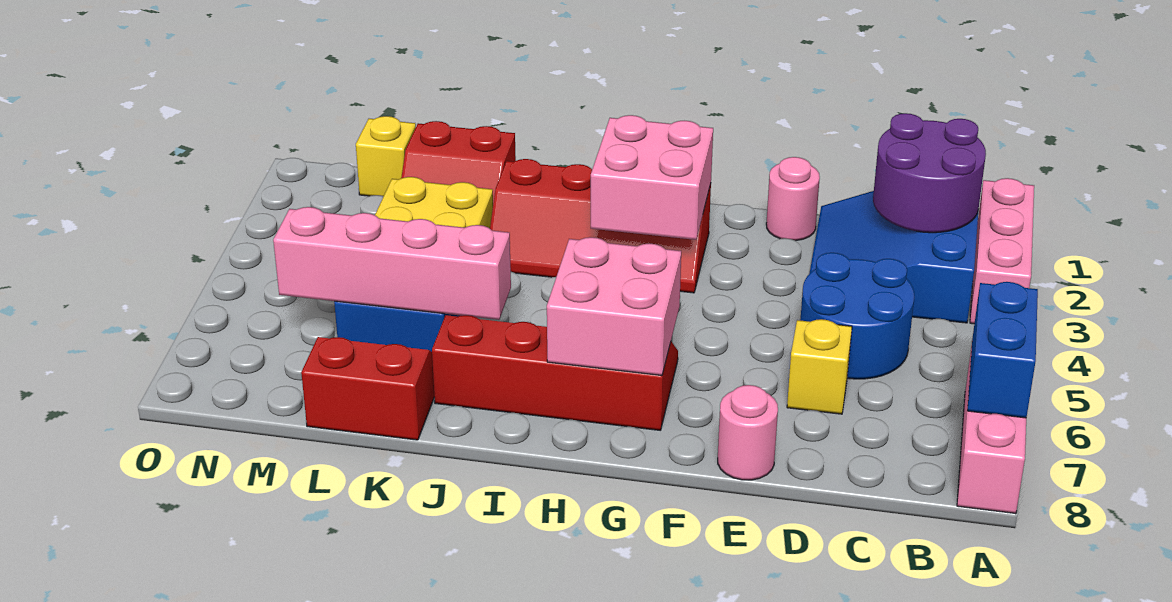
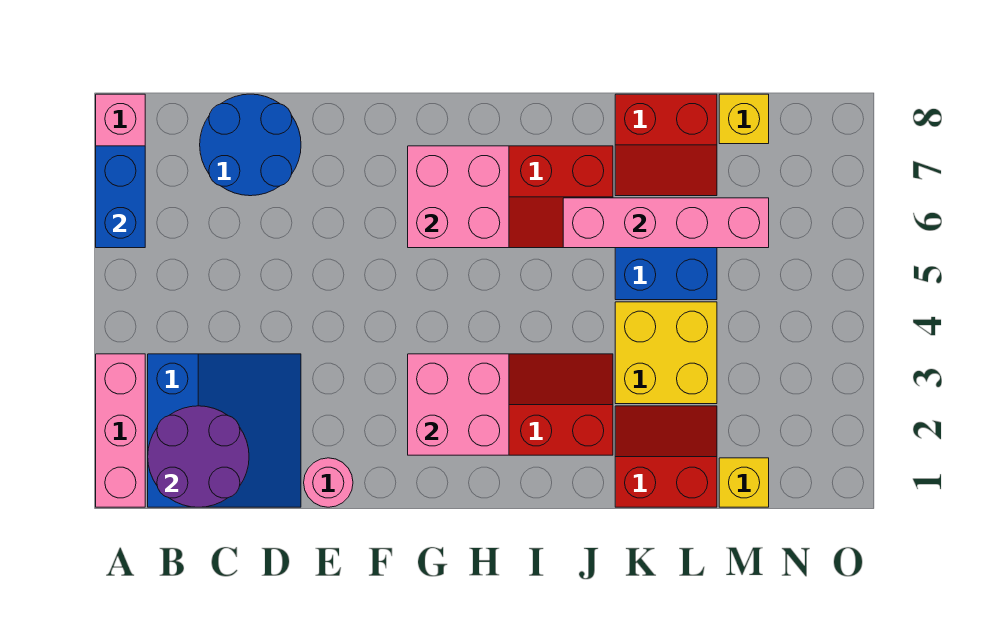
blue round brick C4:D5 level 1 -> blue round brick C7:D8 level 1
yellow brick D6 level 1 -> yellow brick M8 level 1
pink round brick E8 level 1 -> none

